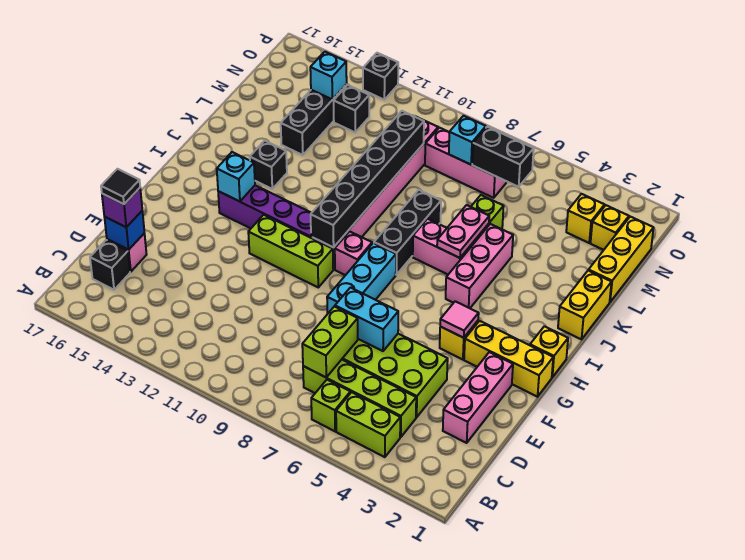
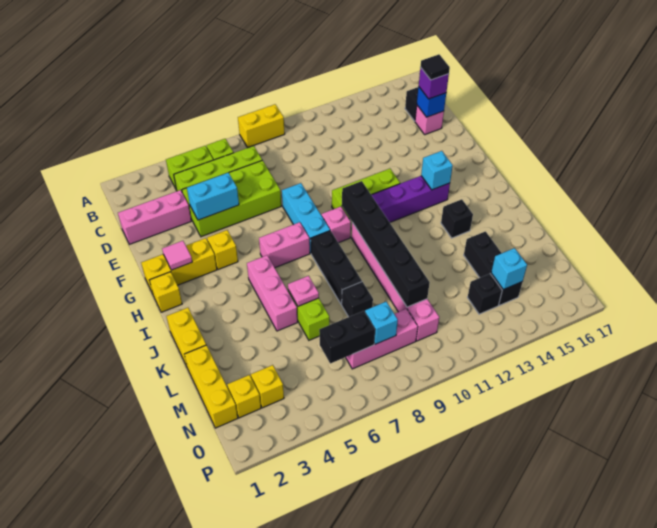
none -> yellow brick A8:A9 level 1
lime brick C7:D7 level 2 -> none
pink brick D2:F2 level 1 -> pink brick D1:D3 level 1
cyan brick E6:E7 level 2 -> cyan brick E4:E5 level 2
pink tile G4 level 2 -> pink tile G2 level 2
pink brick J6:J7 level 1 -> pink brick H6:H7 level 1
pink plate J6:K6 level 2 -> pink plate K6 level 2
black brick P13 level 1 -> black brick L8 level 1

